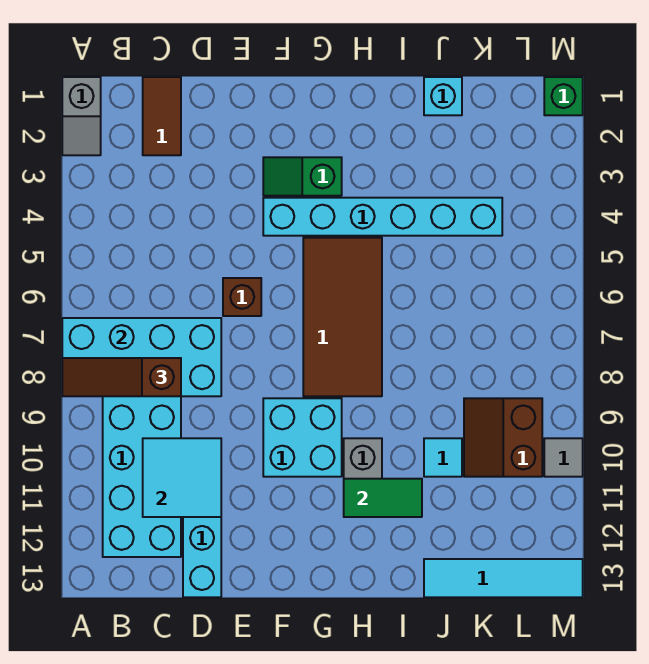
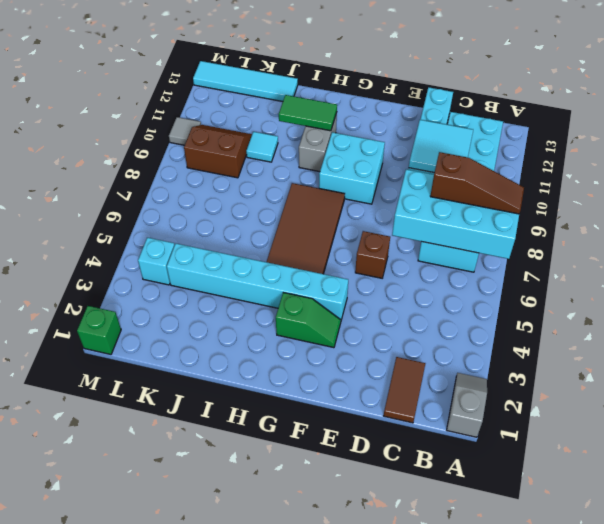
cyan brick J1 level 1 -> cyan brick L4 level 1
brown slope K9:L10 level 1 top L -> brown slope K9:L10 level 1 top 9

